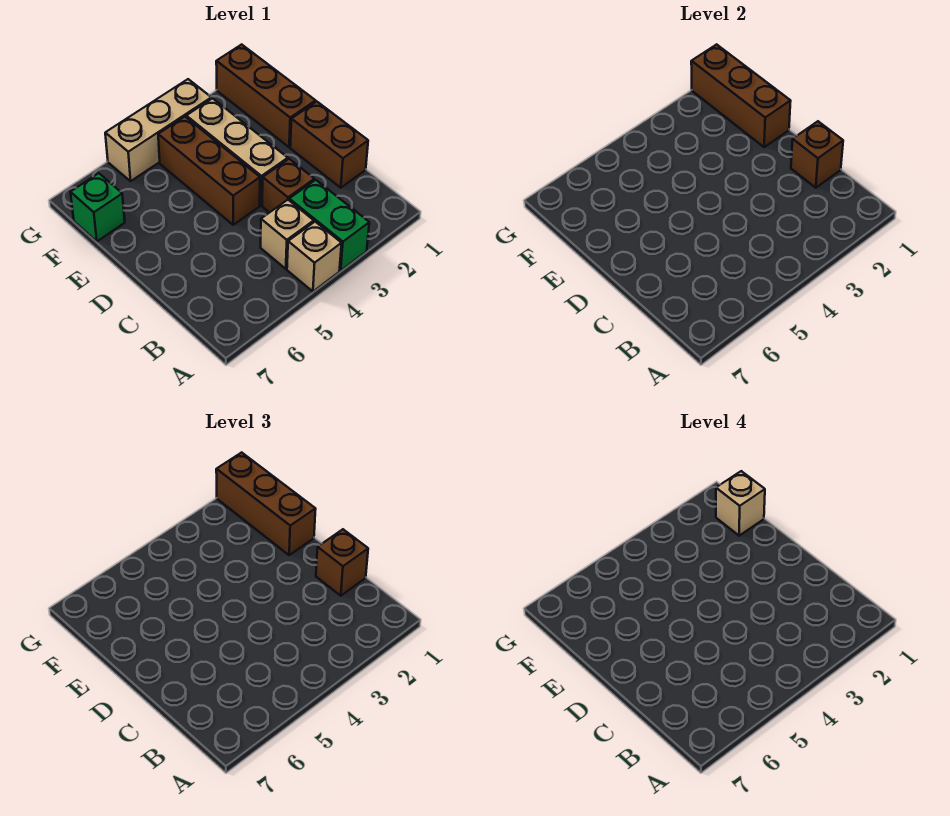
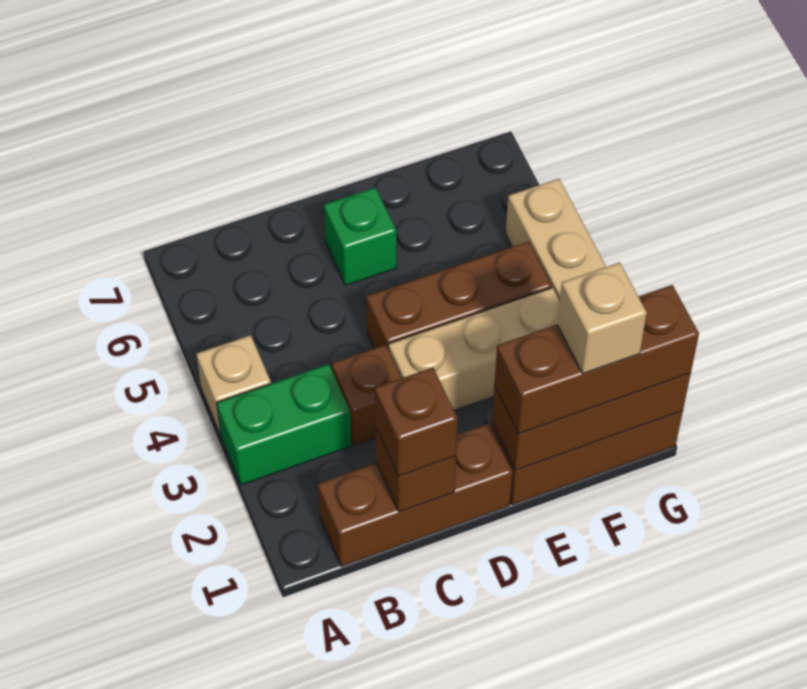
tan brick B4 level 1 -> none
brown brick C1:D1 level 1 -> brown brick B1:D1 level 1
green brick F7 level 1 -> green brick D6 level 1

